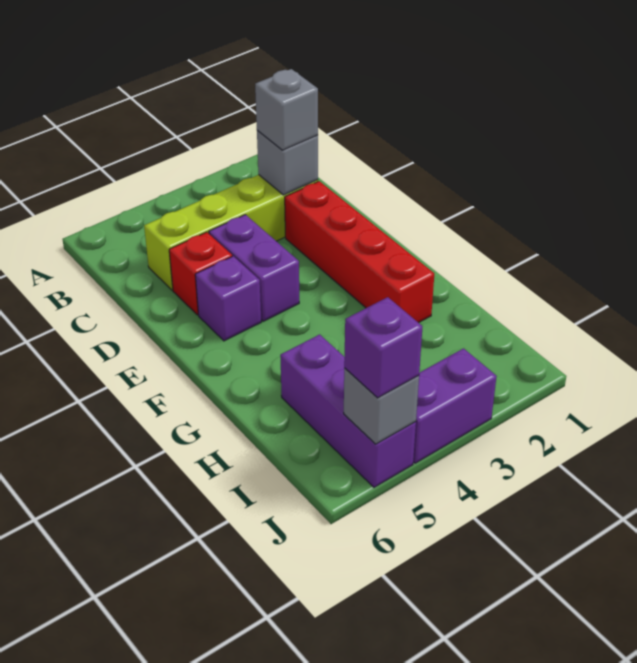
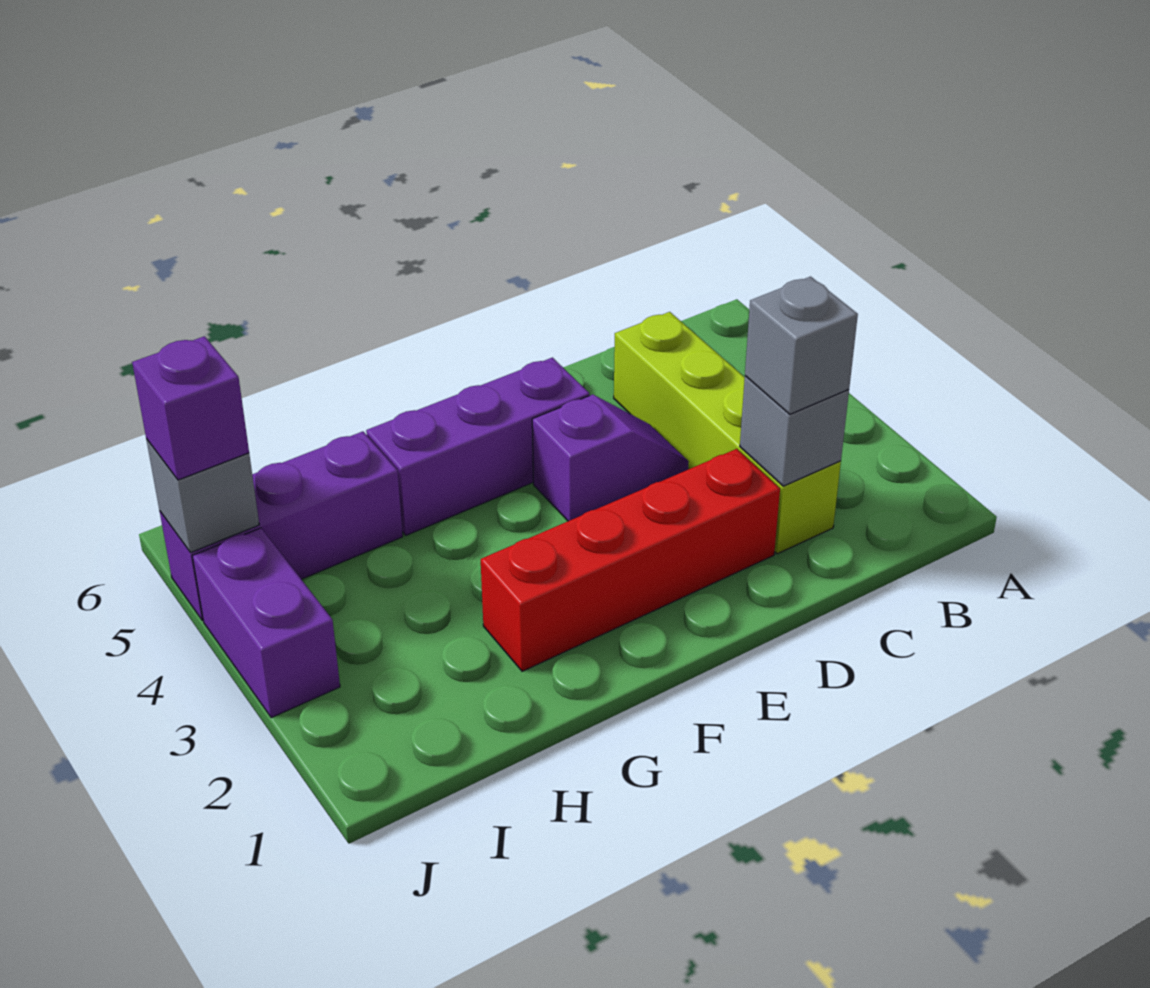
purple brick D4:E4 level 1 -> purple slope D4:E4 level 1 top E
red brick D5 level 1 -> none
purple brick E5 level 1 -> purple brick E5:G5 level 1

